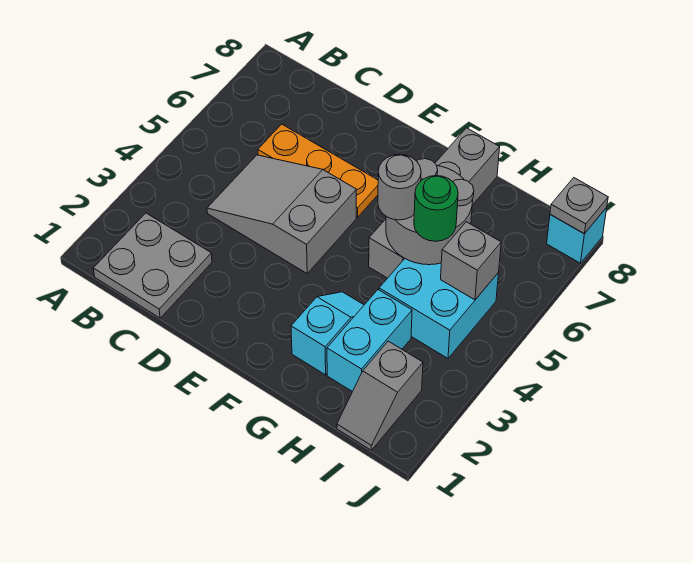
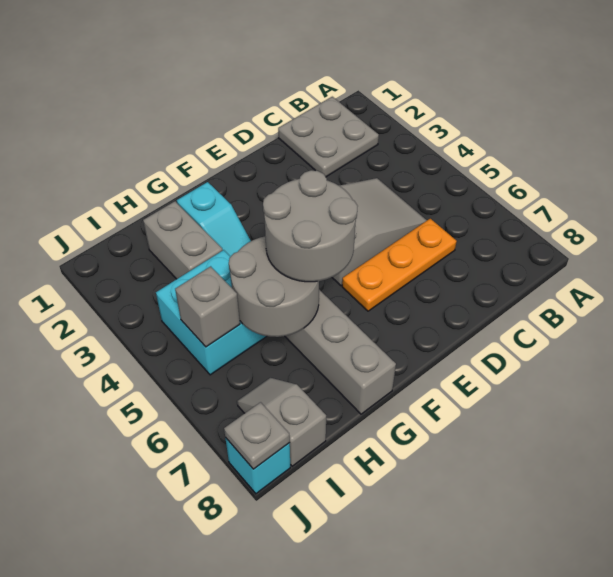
grey round brick G5 level 3 -> grey round brick F5:G6 level 3
cyan brick H2:H3 level 1 -> grey brick H2:H3 level 1
green round brick H5 level 3 -> none
grey slope I1:I2 level 1 top 2 -> grey slope I7:I8 level 1 top 8

